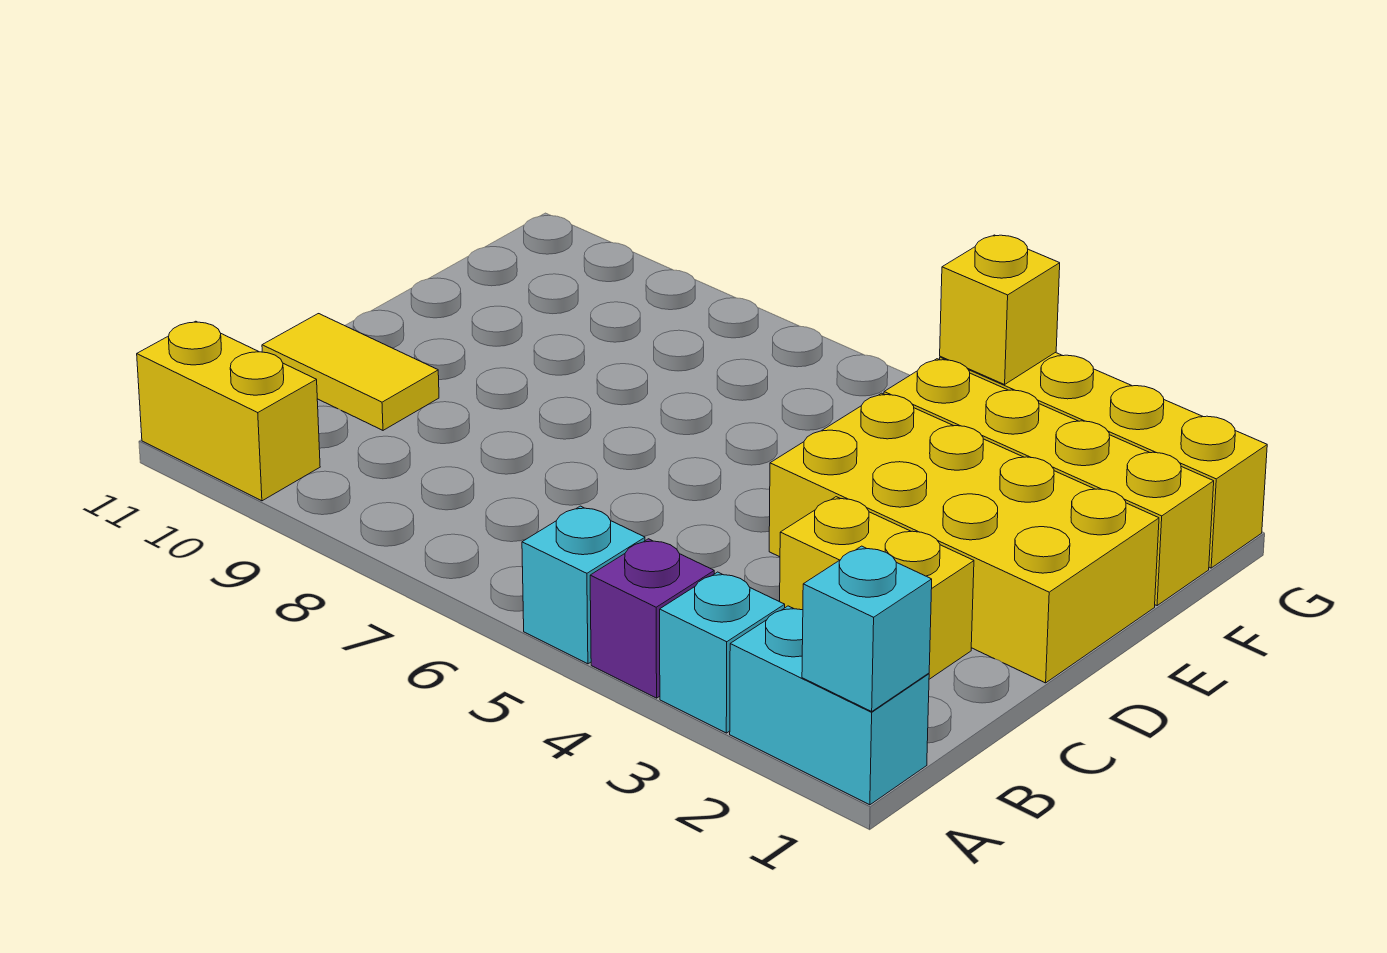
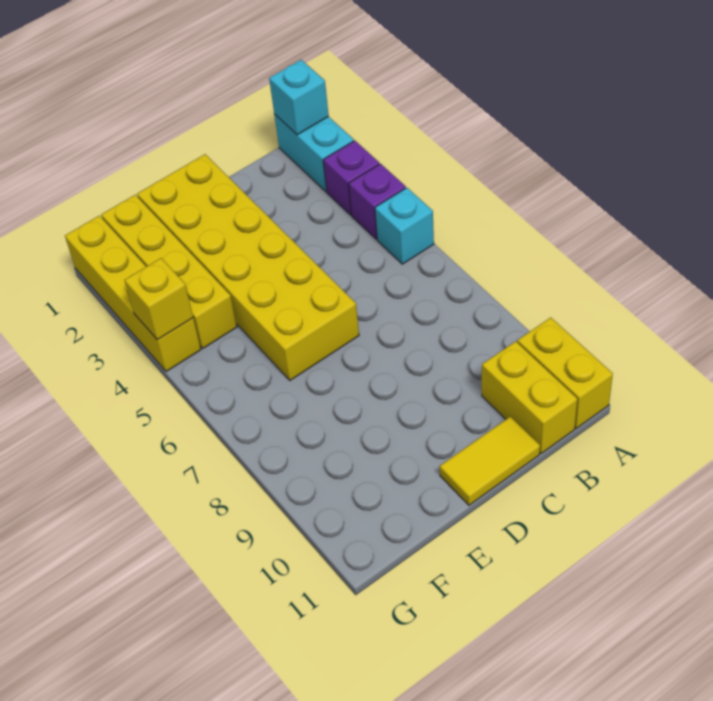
cyan brick A3 level 1 -> purple brick A3 level 1
yellow brick C2:C3 level 1 -> yellow brick B10:B11 level 1
yellow tile C10:C11 level 1 -> yellow tile C11:D11 level 1
yellow brick D1:E4 level 1 -> yellow brick D1:E6 level 1

